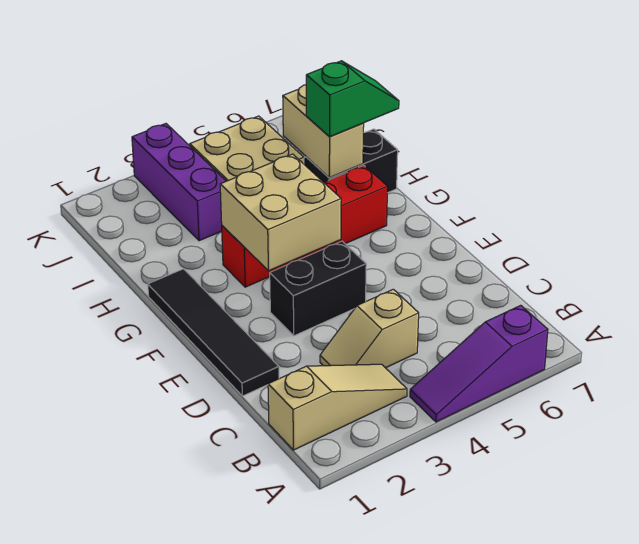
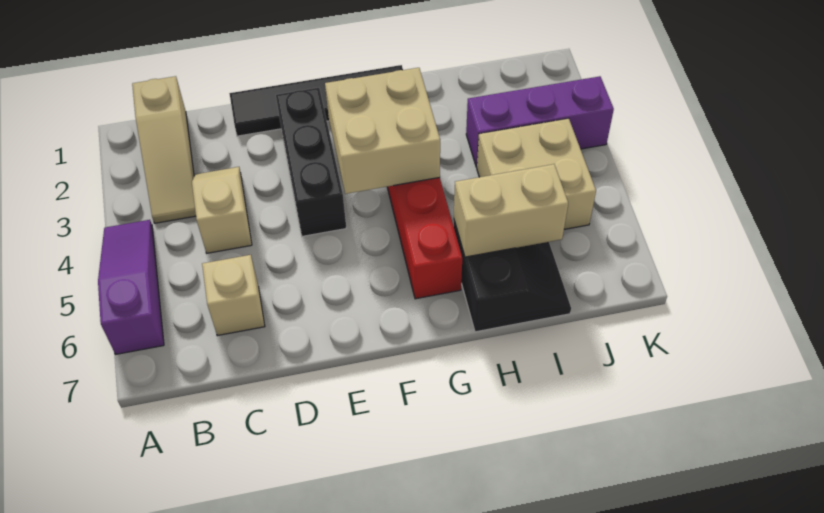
none -> tan brick C6 level 1
black brick E3:E4 level 1 -> black brick E2:E4 level 1
green slope H6:H7 level 3 top 6 -> none

